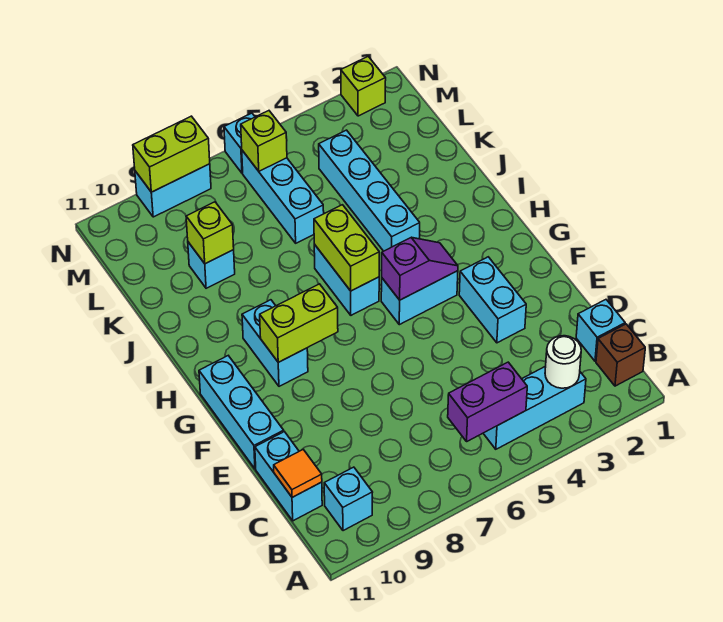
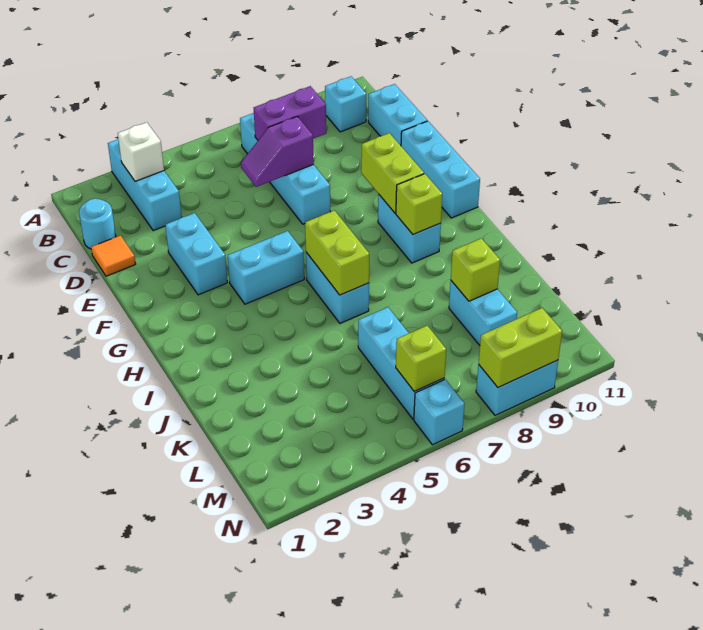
brown brick B1 level 1 -> none
cyan brick B3:B5 level 1 -> cyan brick A3:C3 level 1
white round brick B3 level 2 -> white brick B3 level 2
purple brick B5:B6 level 2 -> purple brick C7:C8 level 2
cyan brick C1 level 1 -> cyan round brick C1 level 1
orange tile C11 level 2 -> orange tile D1 level 1
purple slope G4:G5 level 2 top 5 -> purple slope D6:D7 level 2 top 7
lime brick G8:G9 level 2 -> lime brick F9:G9 level 2
cyan brick I4:L4 level 1 -> cyan brick B7:E7 level 1
cyan brick K9 level 1 -> cyan brick K9:L9 level 1
lime brick N2 level 1 -> lime brick H9 level 2

